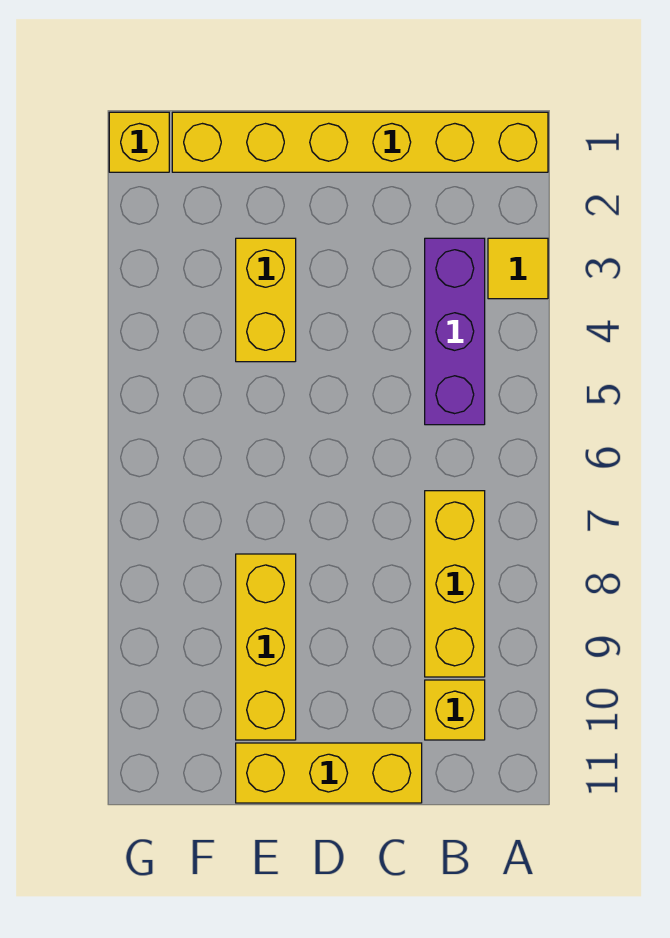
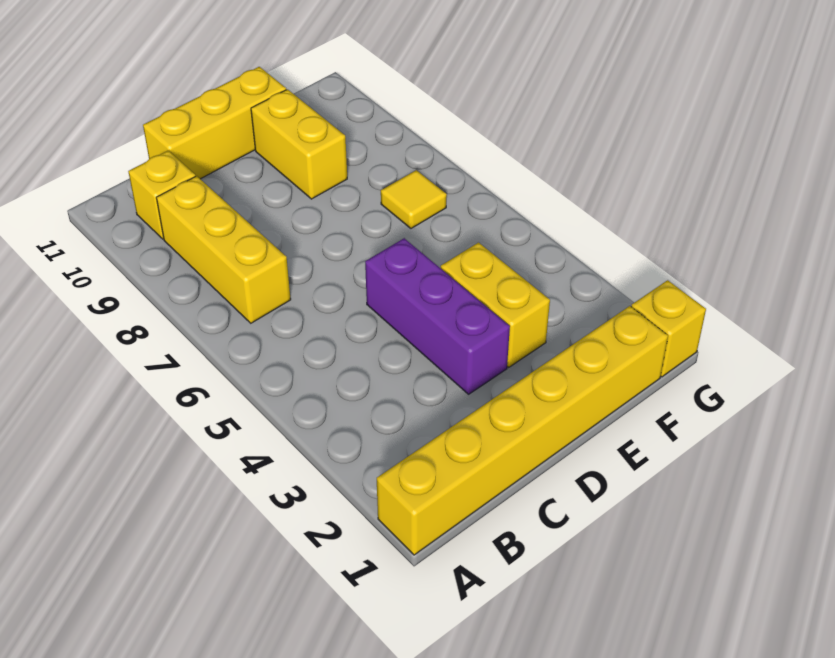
yellow tile A3 level 1 -> yellow tile F7 level 1
purple brick B3:B5 level 1 -> purple brick D3:D5 level 1
yellow brick E8:E10 level 1 -> yellow brick E9:E10 level 1

